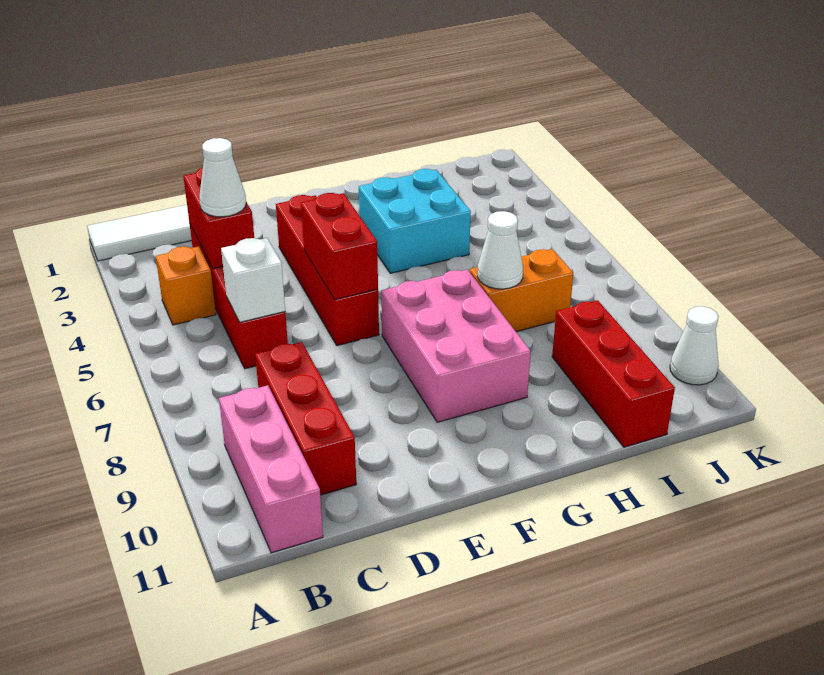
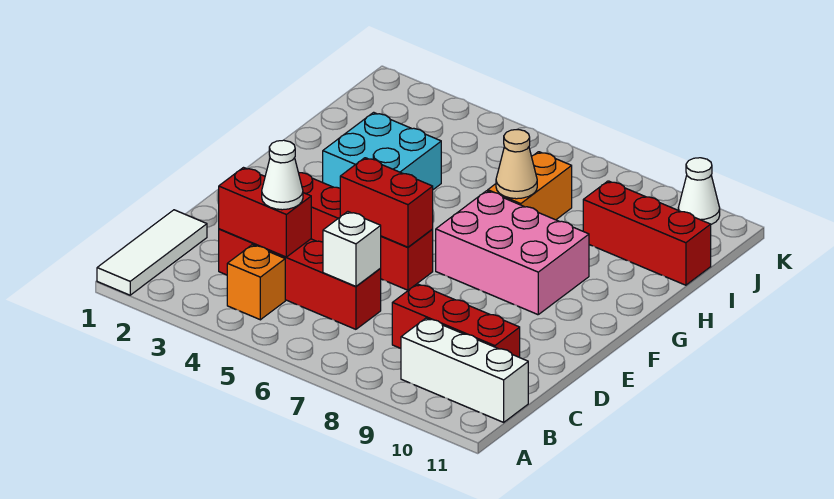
pink brick B9:B11 level 1 -> white brick B9:B11 level 1
white cone H7 level 2 -> tan cone H7 level 2

